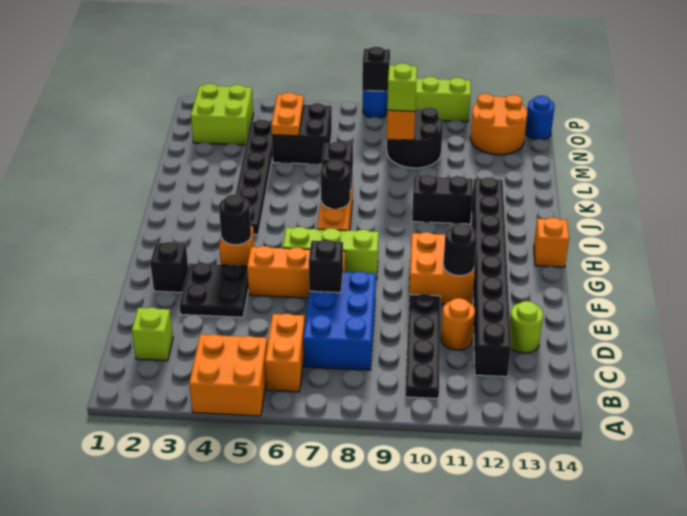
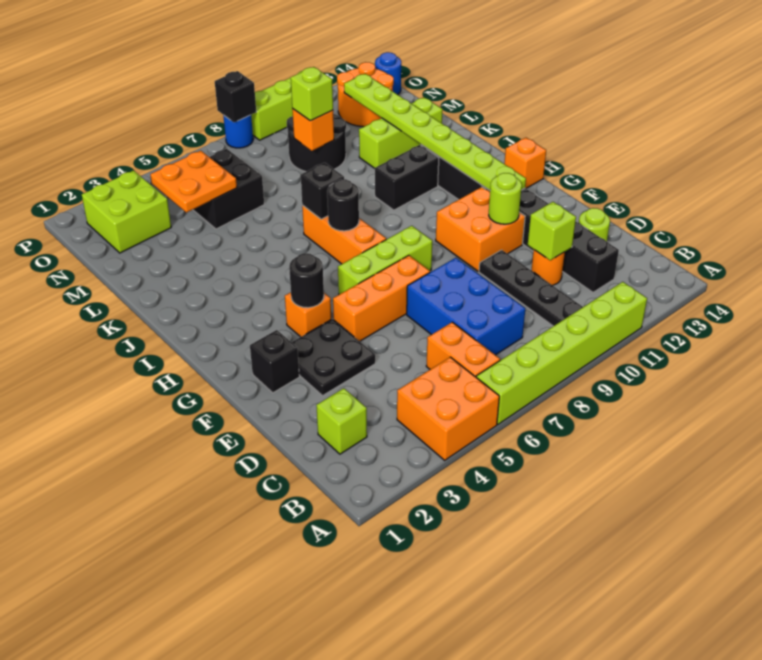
none -> lime brick A6:A11 level 1
none -> lime brick D11 level 2
black brick E7 level 2 -> none
black round brick F11 level 2 -> lime round brick F11 level 2
none -> lime plate G12:N12 level 2
black plate I4:N4 level 1 -> none
none -> lime brick L11:L13 level 1
orange plate M5:N5 level 2 -> orange plate M4:N5 level 2

